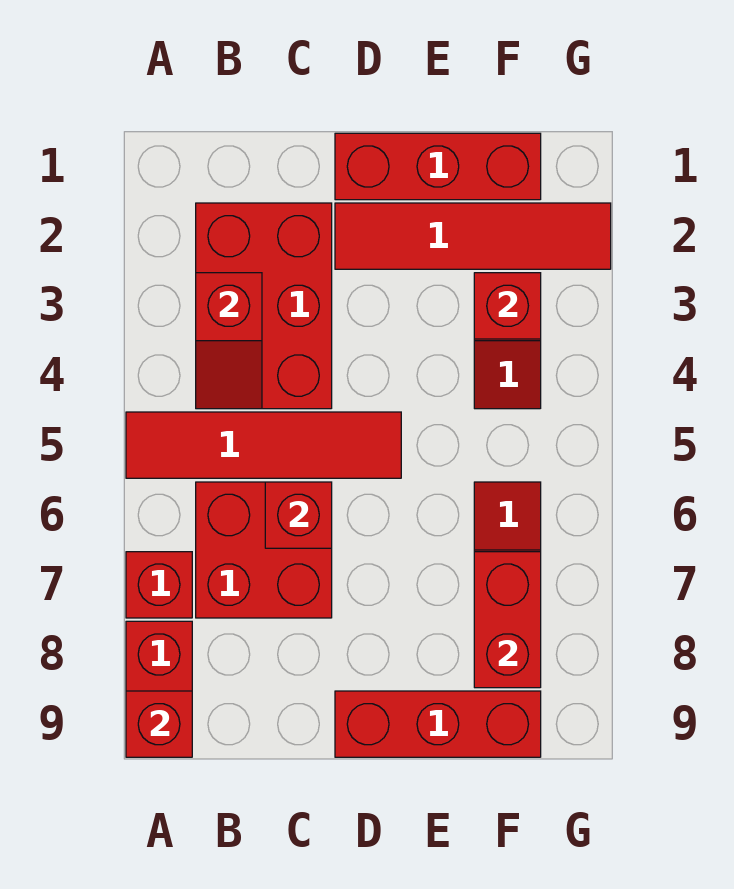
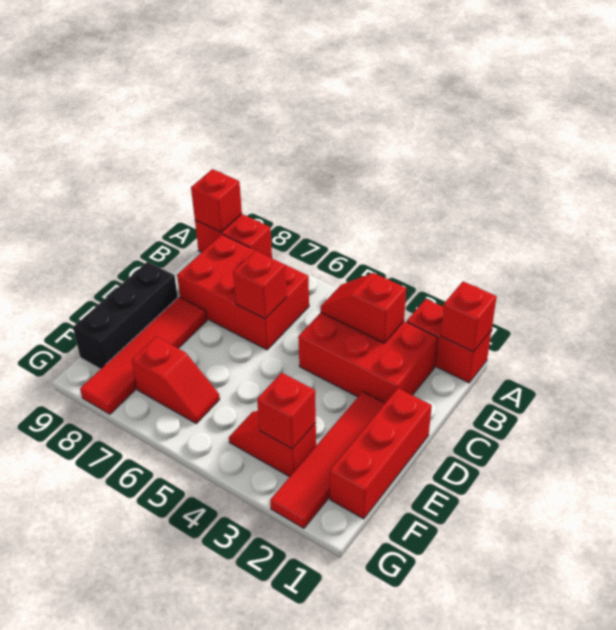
red tile A5:D5 level 1 -> red tile D8:G8 level 1
red brick A7 level 1 -> red brick A1 level 2
red brick B6:C7 level 1 -> red brick B6:C8 level 1
red brick D9:F9 level 1 -> black brick D9:F9 level 1
red brick F7:F8 level 2 -> red brick A1:A2 level 1

